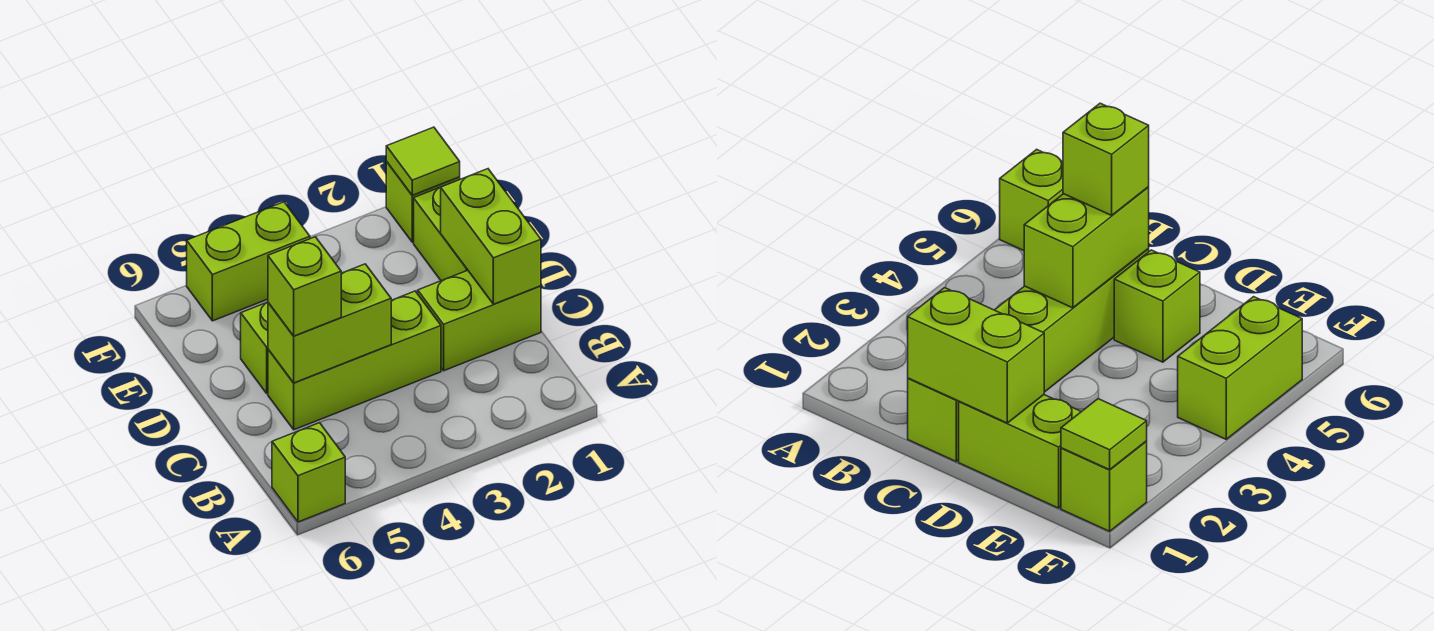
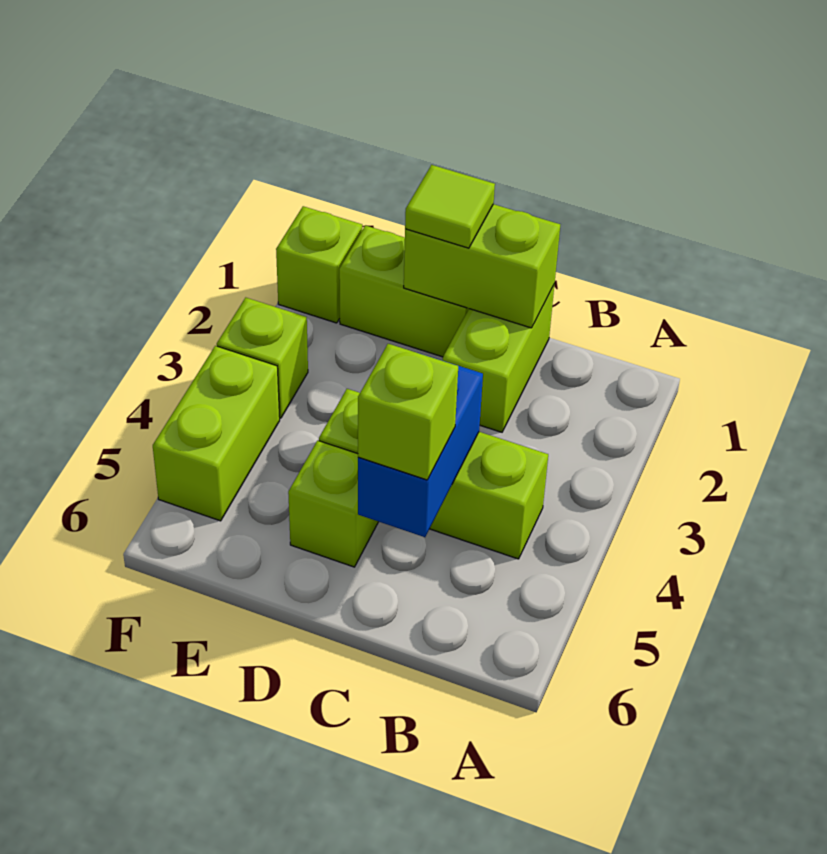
lime brick A6 level 1 -> lime brick F3 level 1
lime brick C3:C5 level 1 -> lime brick B4:D4 level 1
lime brick C4:C5 level 2 -> blue brick C4:C5 level 2
lime tile F1 level 2 -> lime tile D1 level 3

